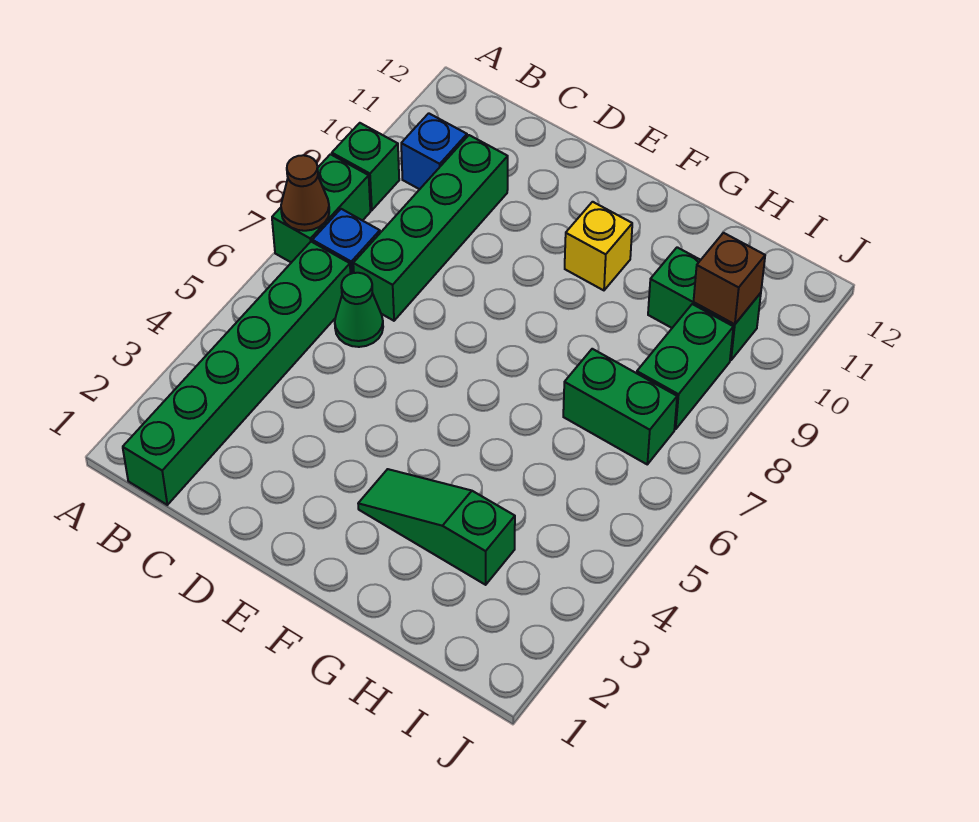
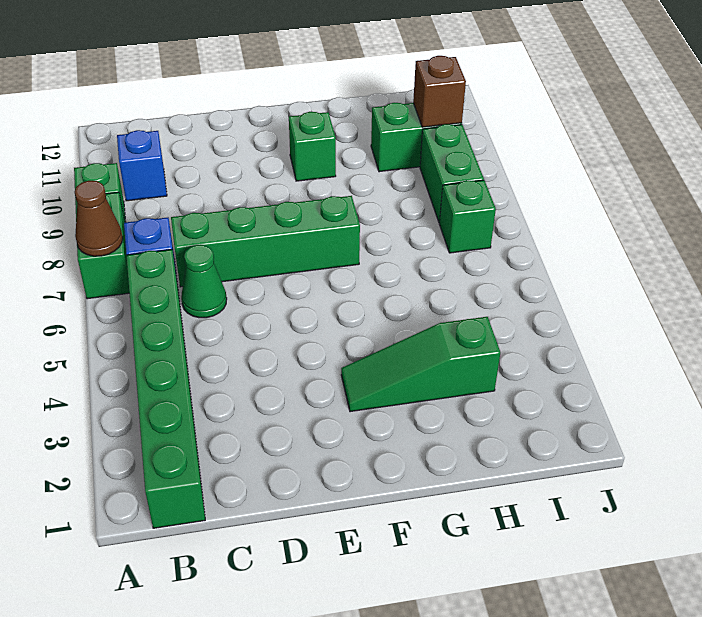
green brick C7:C10 level 1 -> green brick C7:F7 level 1
yellow brick F10 level 1 -> green brick F10 level 1
green brick H7:I7 level 1 -> green brick I7 level 1

